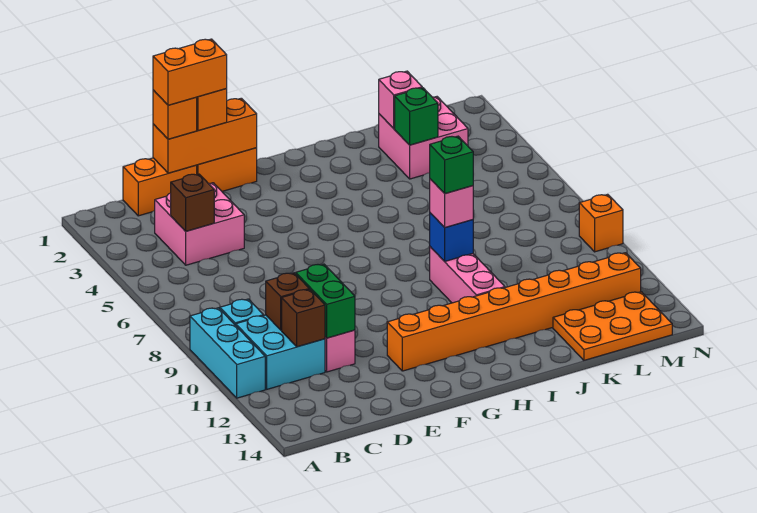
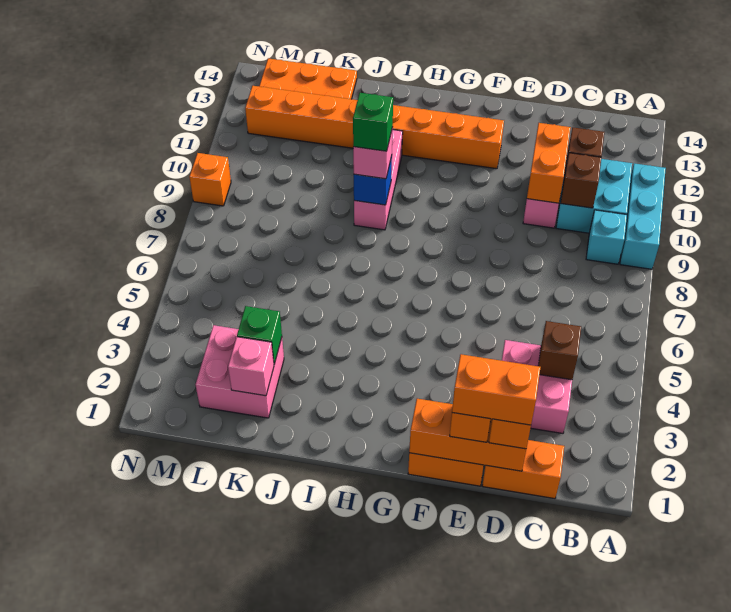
green brick D10:D11 level 2 -> orange brick D10:D11 level 2

